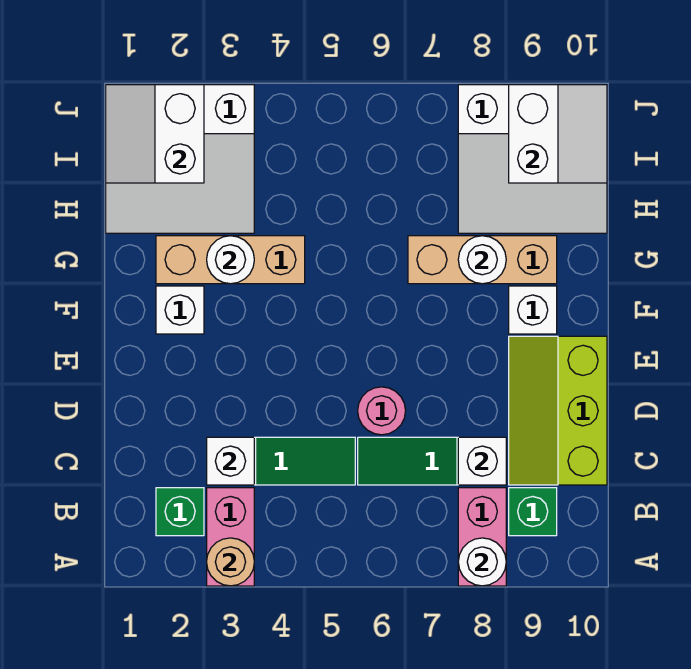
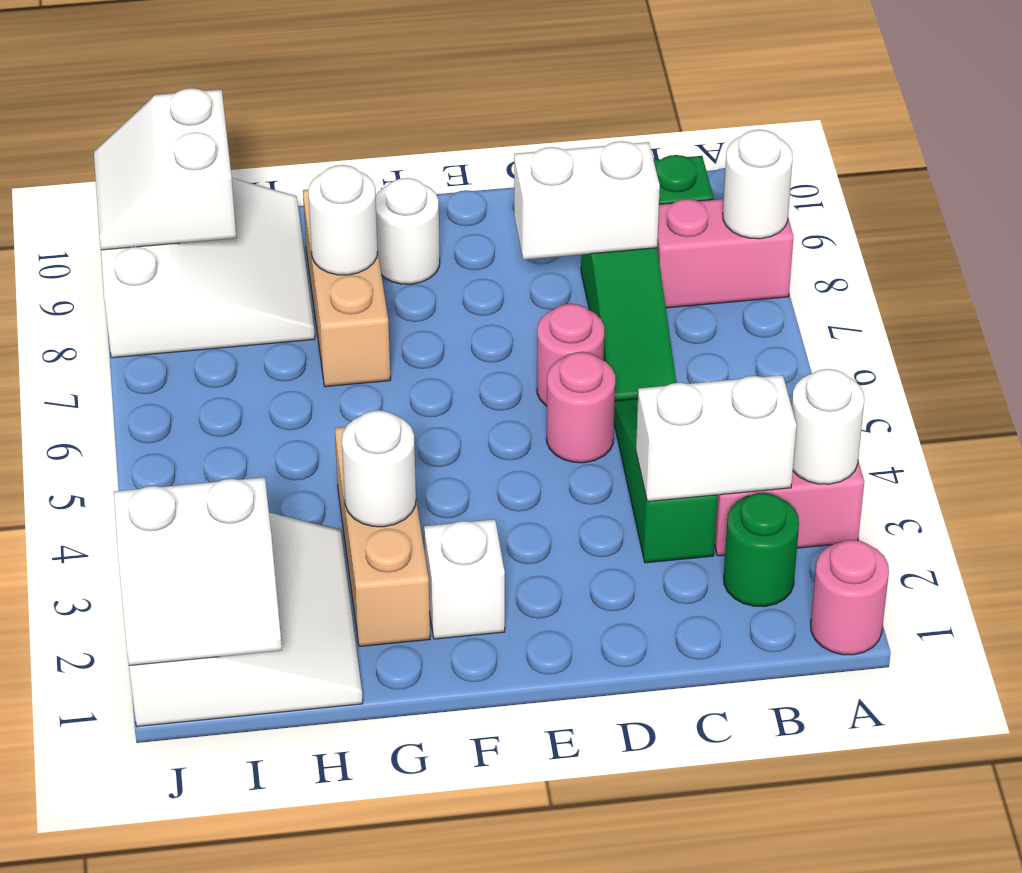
none -> pink round brick A1 level 1
tan round brick A3 level 2 -> white round brick A3 level 2
green brick B2 level 1 -> green round brick B2 level 1
white brick C3 level 2 -> white brick B3:C3 level 2
white brick C8 level 2 -> white brick C8:D8 level 2
lime slope C9:E10 level 1 top 10 -> none
none -> pink round brick D5 level 1
white brick F9 level 1 -> white round brick F9 level 1
white slope I9:J10 level 2 top 9 -> white slope I9:J10 level 2 top I

